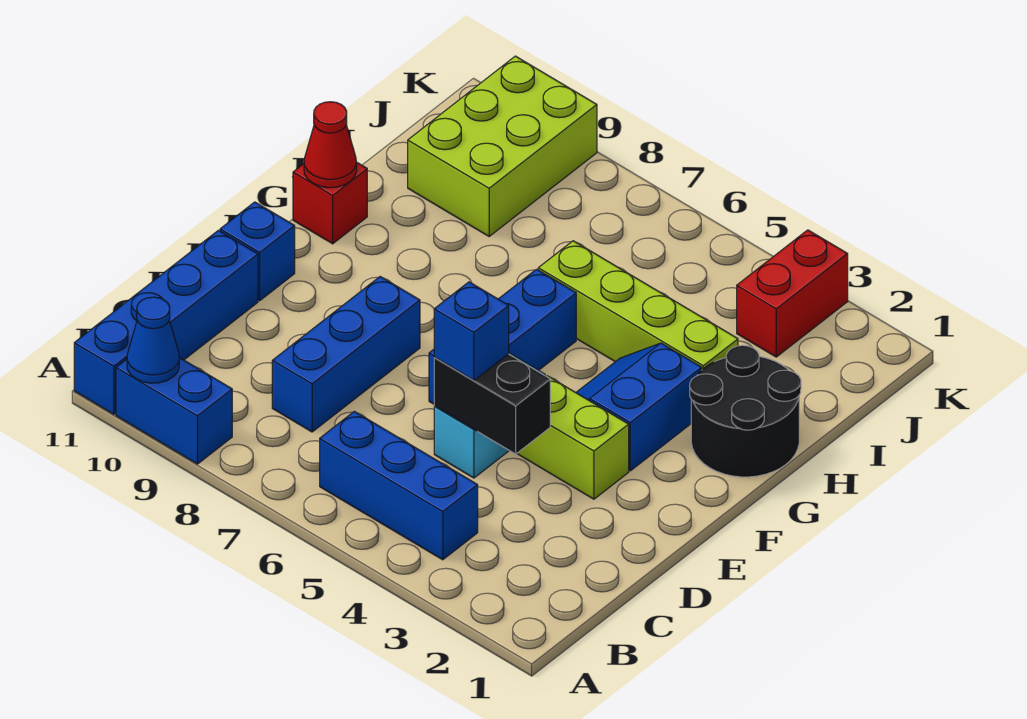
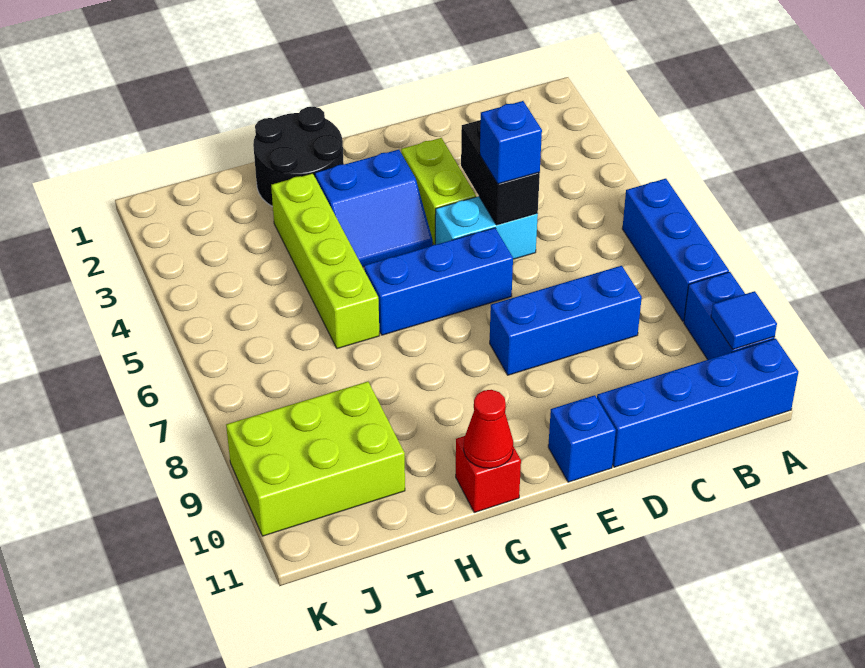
blue cone A10 level 2 -> blue tile A10 level 2
blue brick B4:B6 level 1 -> blue brick A6:A8 level 1
red brick J3:K3 level 1 -> none

